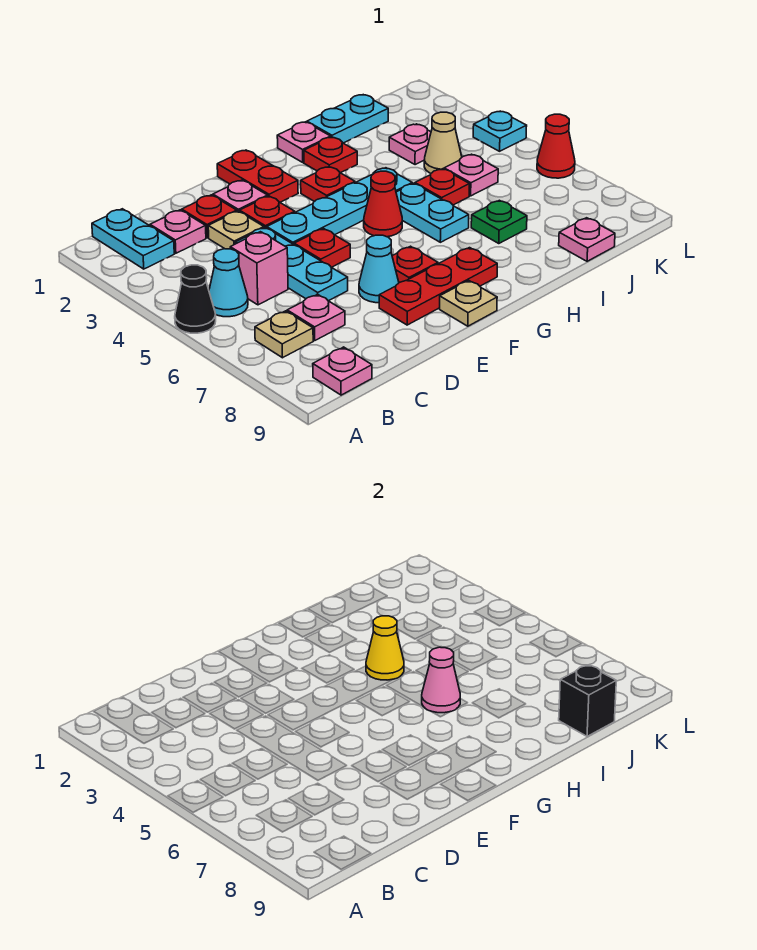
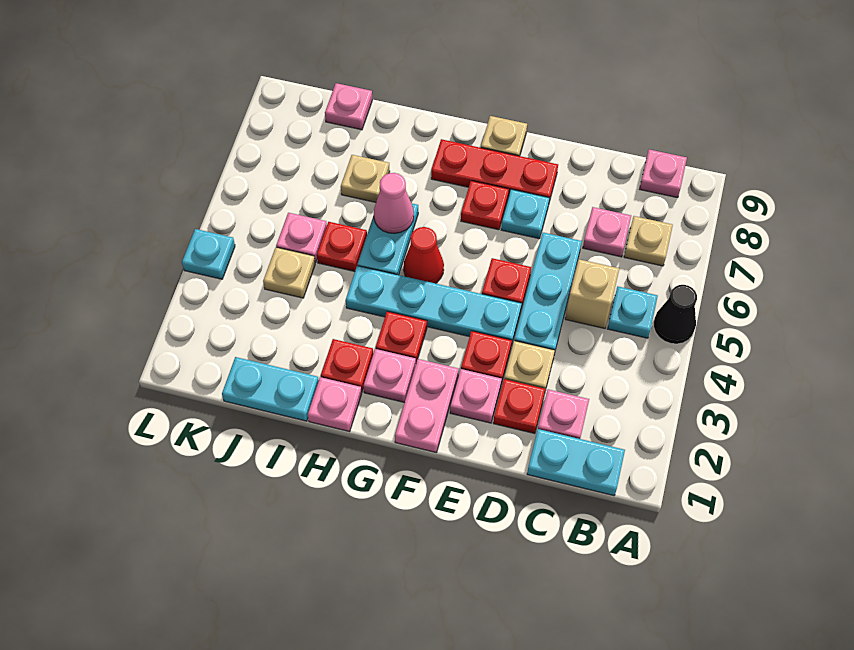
cyan plate B1:B2 level 1 -> cyan plate B1:C1 level 1
cyan cone B5 level 1 -> cyan plate B5 level 1
pink brick C5 level 1 -> tan brick C5 level 1
cyan cone E7 level 1 -> cyan plate E7 level 1
red plate F1:F2 level 1 -> pink plate F1:F2 level 1
yellow cone H4 level 2 -> none
green plate I7 level 1 -> tan plate I7 level 1
pink plate J3 level 1 -> pink plate G2 level 1
tan cone J4 level 1 -> tan plate J4 level 1
black brick J9 level 2 -> none
red cone L6 level 1 -> none

